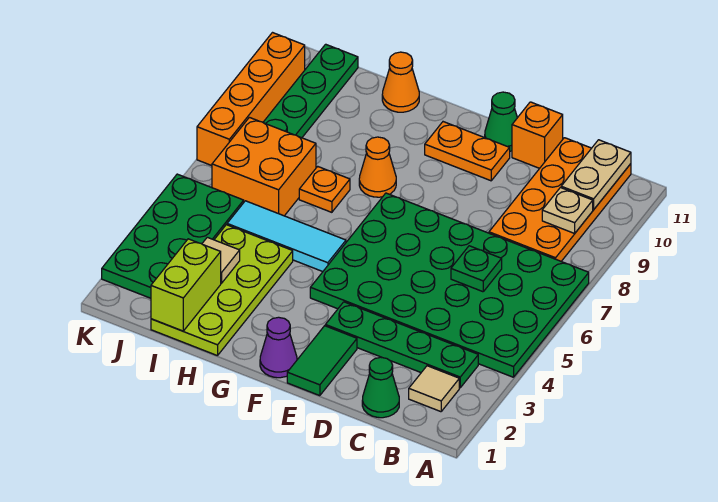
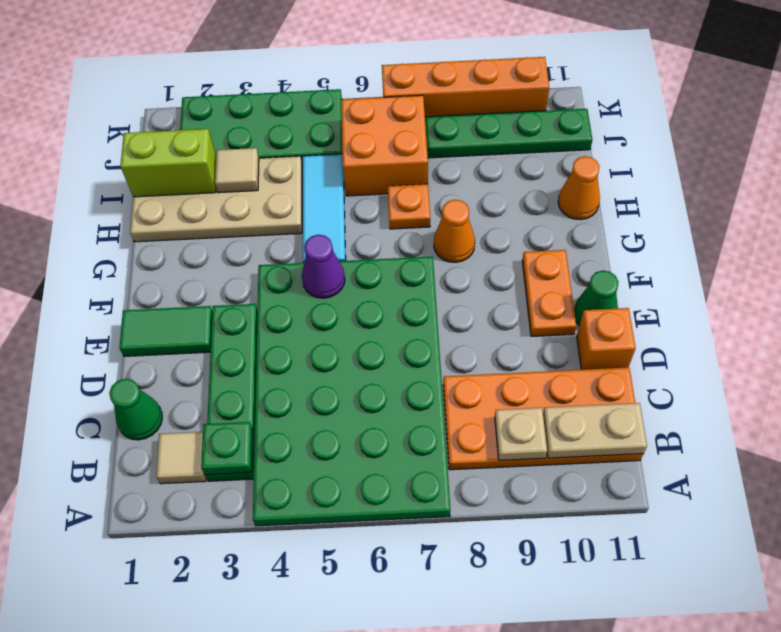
green plate C6 level 2 -> green plate B3 level 2
purple cone F1 level 1 -> purple cone F5 level 2
lime plate H1:I4 level 1 -> tan plate H1:I4 level 1

